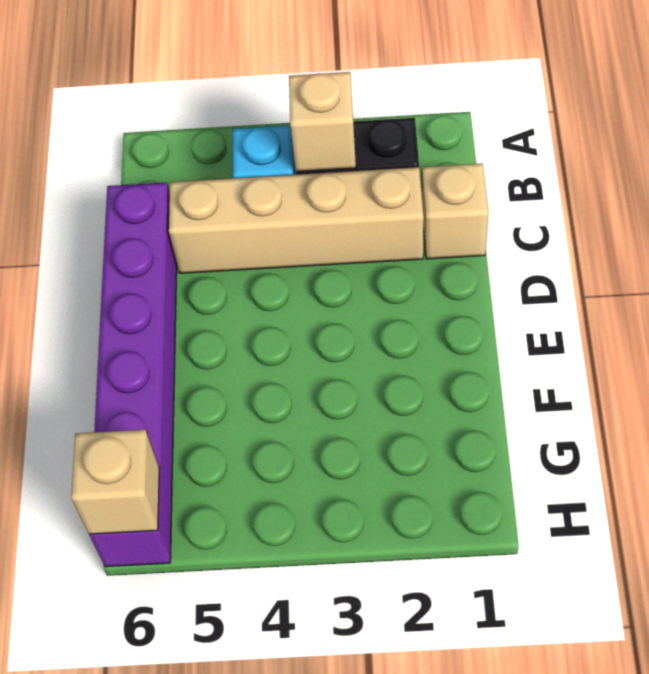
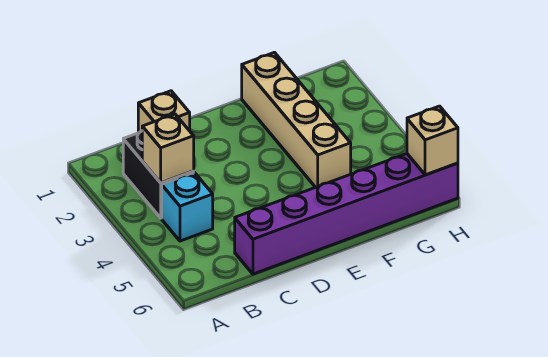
tan brick C2:C5 level 1 -> tan brick F1:F4 level 1

